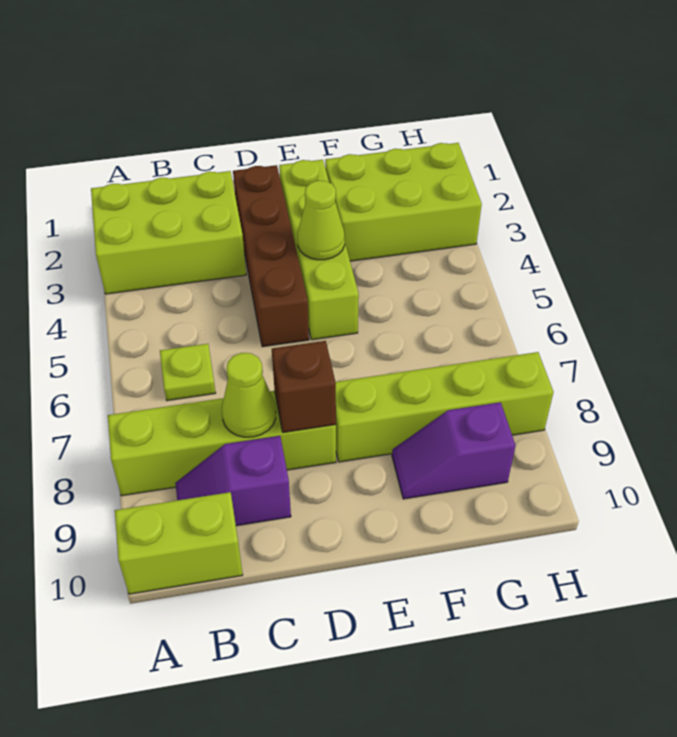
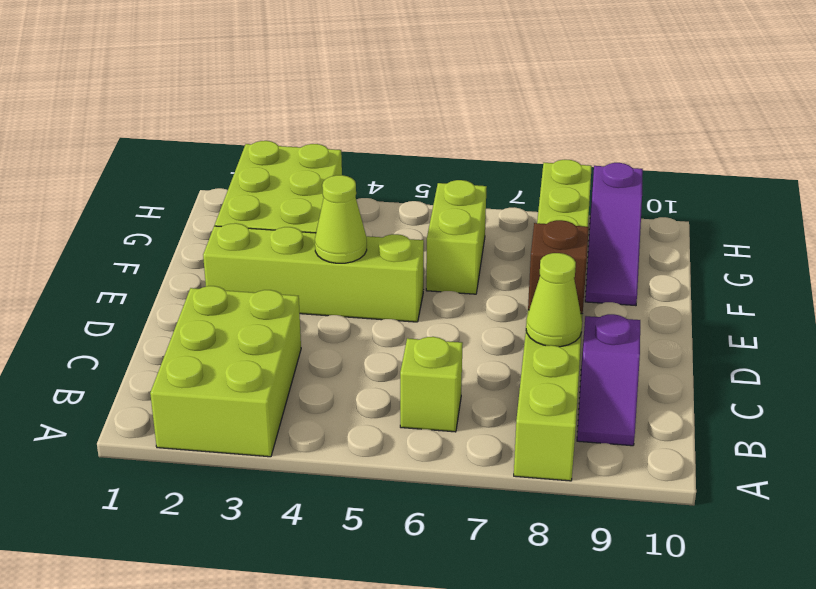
lime brick A10:B10 level 1 -> lime brick F6:G6 level 1
lime plate B6 level 1 -> lime brick B6 level 1
brown brick D2:D5 level 1 -> none
purple slope F9:G9 level 1 top G -> purple slope F9:H9 level 1 top H

